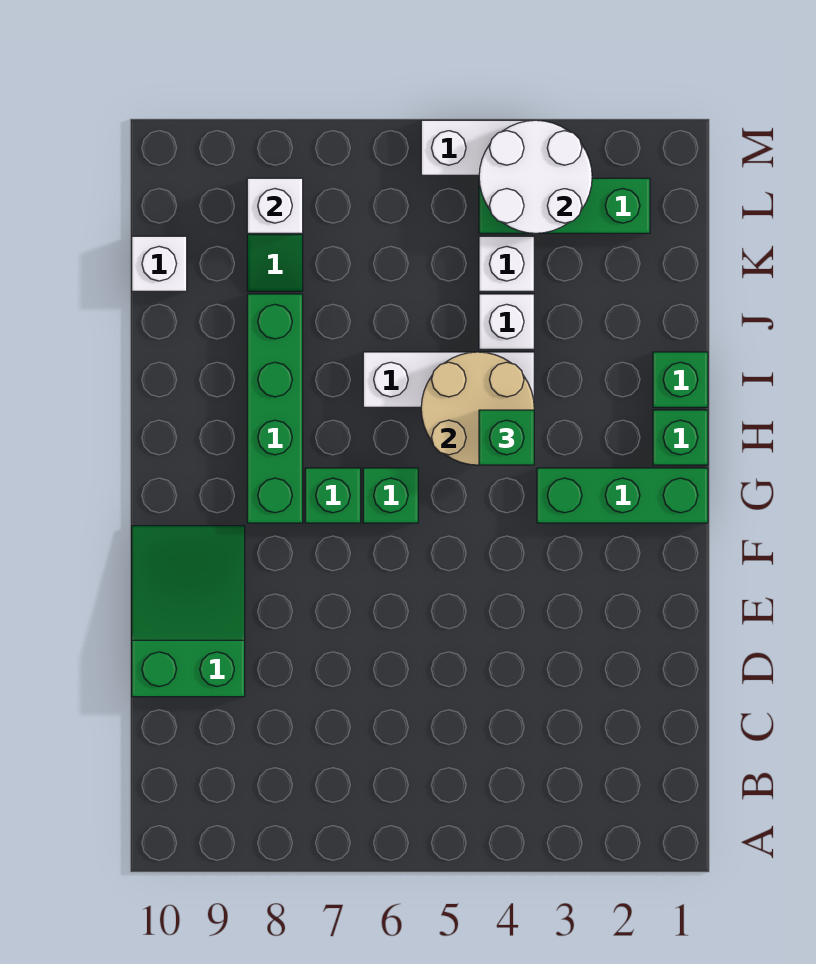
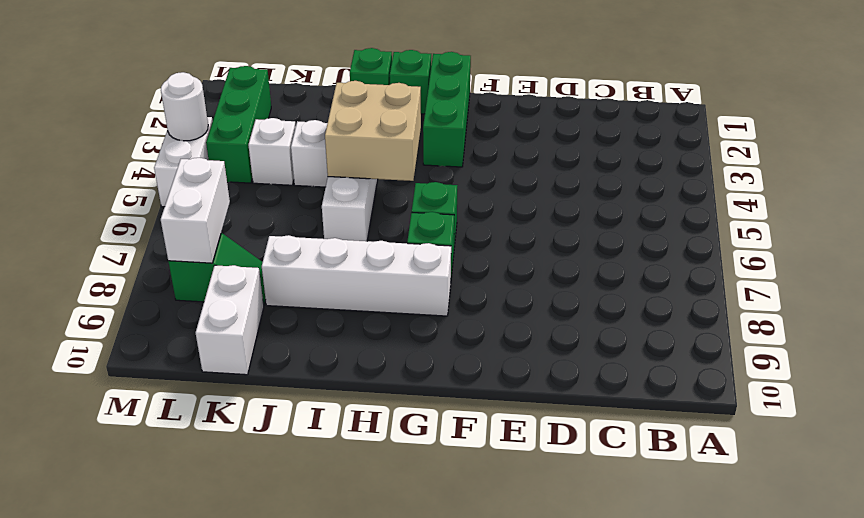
green slope D9:F10 level 1 top D -> none
green brick G8:J8 level 1 -> white brick G8:J8 level 1
tan round brick H4:I5 level 2 -> tan brick H4:I5 level 2
green brick H4 level 3 -> none
white brick K10 level 1 -> white brick K9:K10 level 1
white round brick L3:M4 level 2 -> white round brick M4 level 2
white brick L8 level 2 -> white brick L7:L8 level 2

